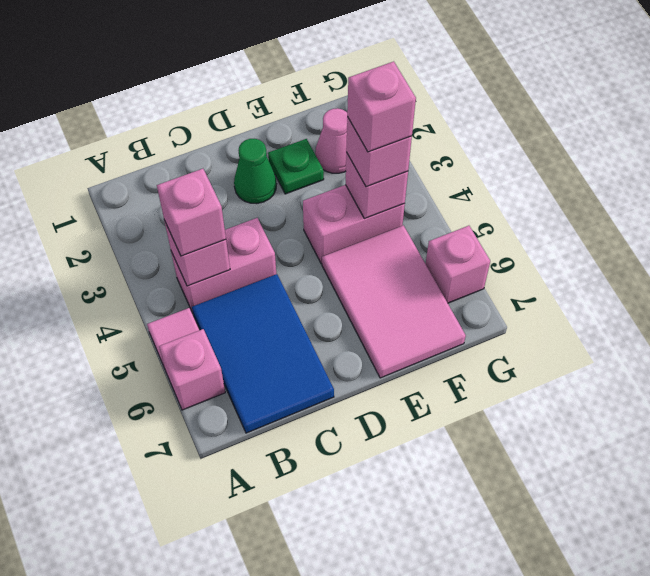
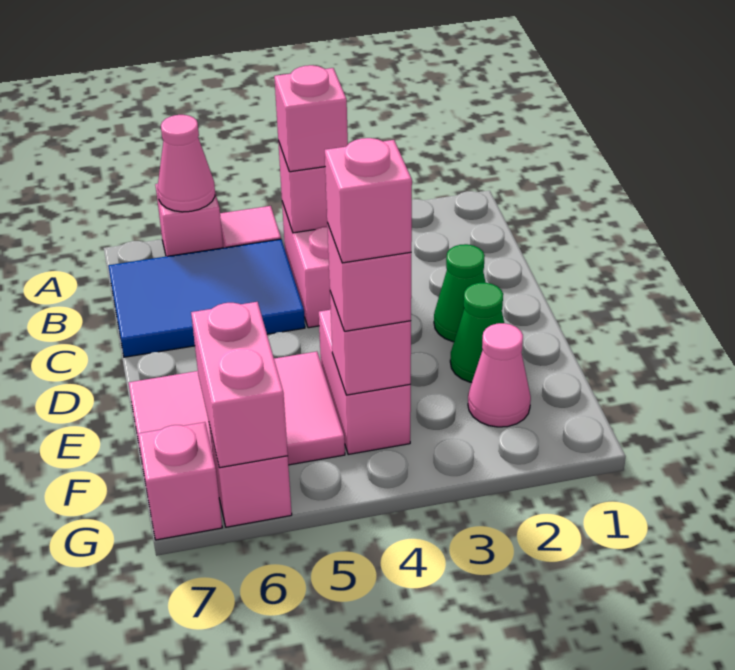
none -> pink cone A6 level 2
green plate E2 level 1 -> green cone E2 level 1
none -> pink brick F6:G6 level 2
none -> pink brick G7 level 1

